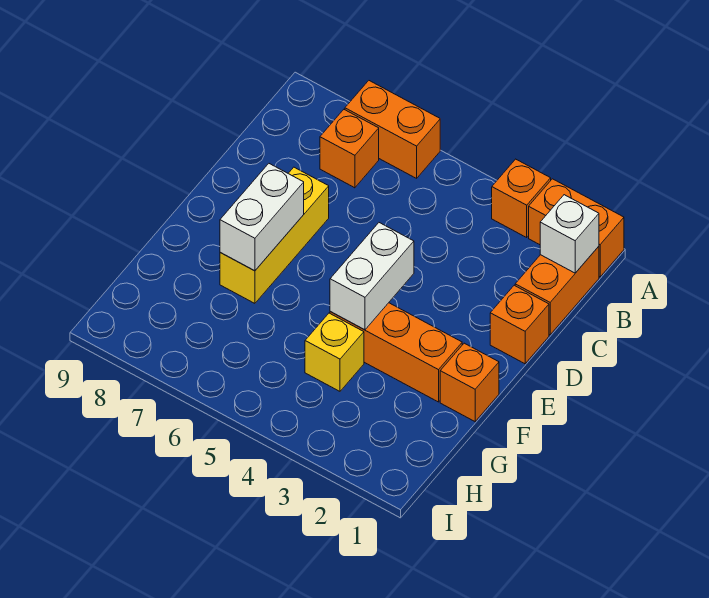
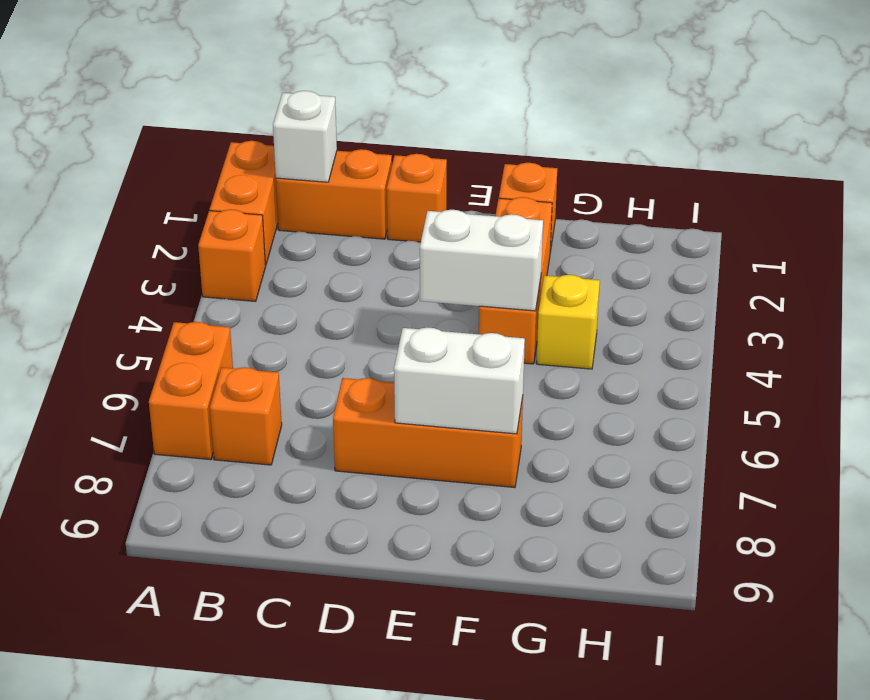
yellow brick D7:F7 level 1 -> orange brick D7:F7 level 1

